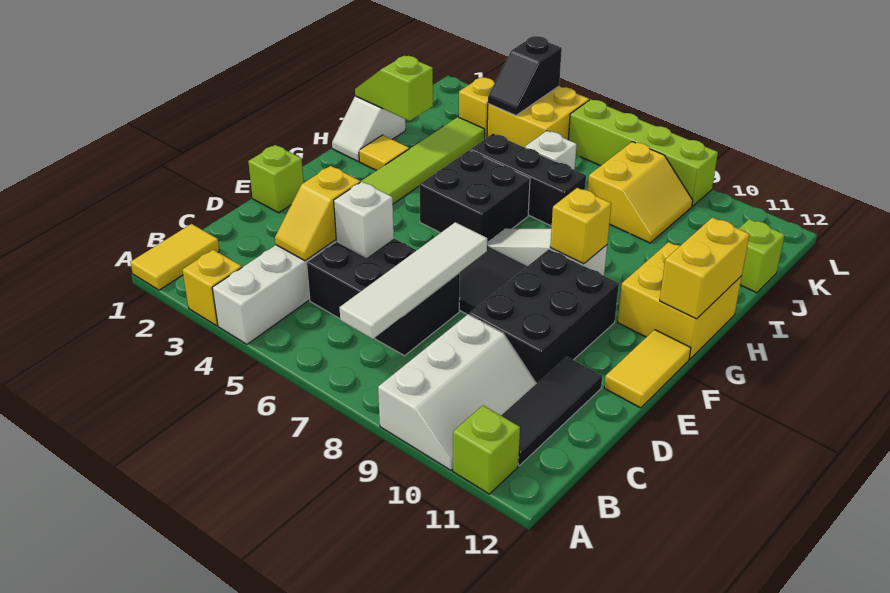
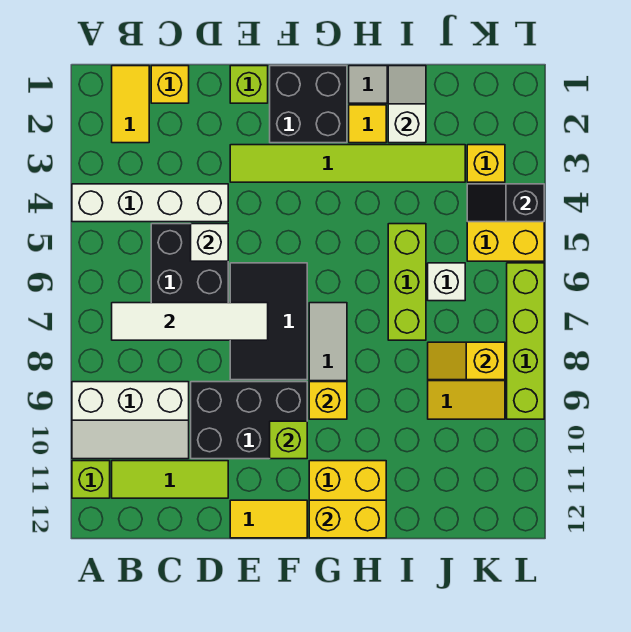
yellow tile A1:B1 level 1 -> yellow tile B1:B2 level 1
yellow brick A3 level 1 -> yellow brick C1 level 1
black tile B11:D11 level 1 -> lime tile B11:D11 level 1
yellow slope C4:D4 level 2 top D -> yellow slope J8:K8 level 2 top K
black brick G5:H6 level 1 -> black brick F1:G2 level 1
lime slope I1:I2 level 2 top 2 -> white slope I1:I2 level 2 top 2
black brick I5:I7 level 1 -> lime brick I5:I7 level 1
lime brick J12 level 1 -> lime brick F10 level 2

